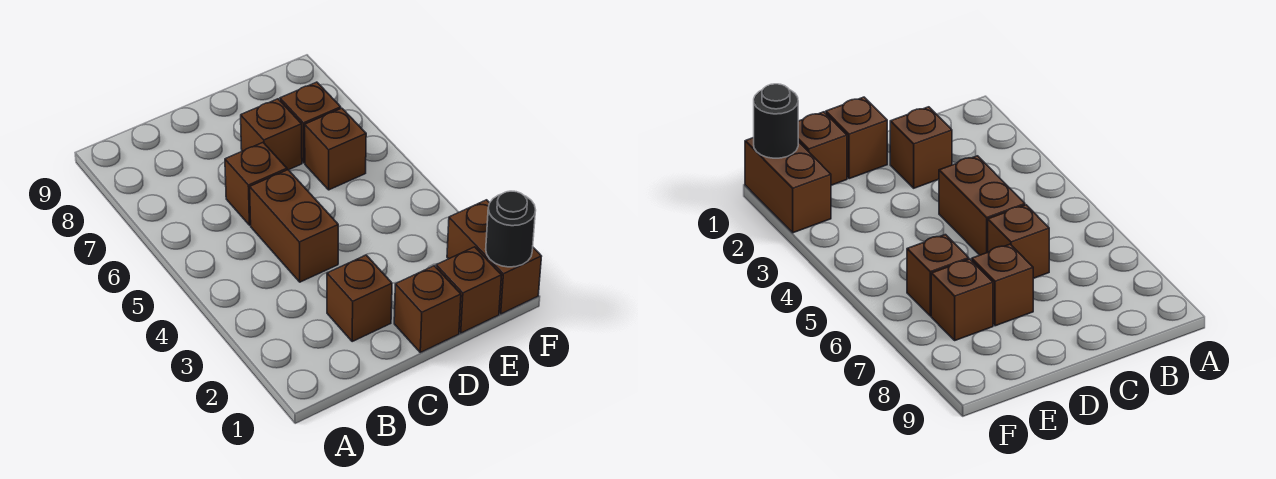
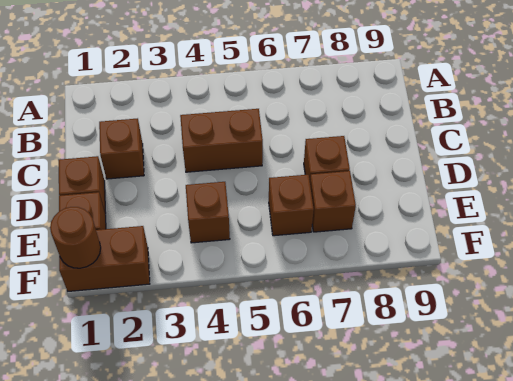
brown brick C6 level 1 -> brown brick E4 level 1
black round brick F1 level 2 -> brown round brick F1 level 2

